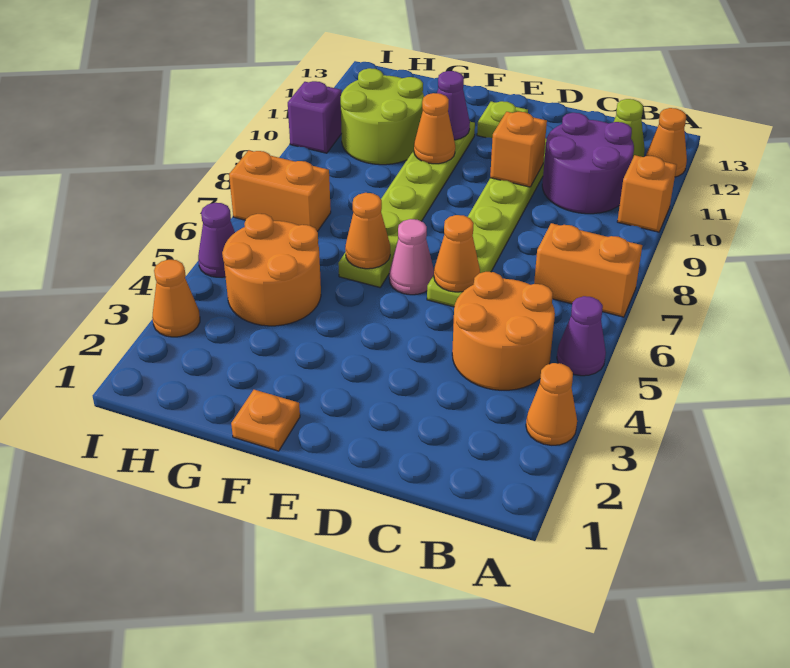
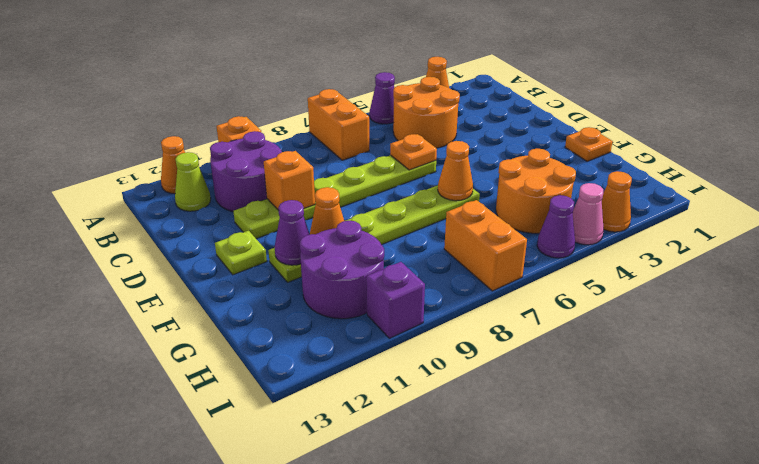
orange cone D6 level 2 -> orange plate D6 level 2
pink cone E6 level 1 -> pink cone I4 level 1
lime round brick G10:H11 level 1 -> purple round brick G10:H11 level 1

